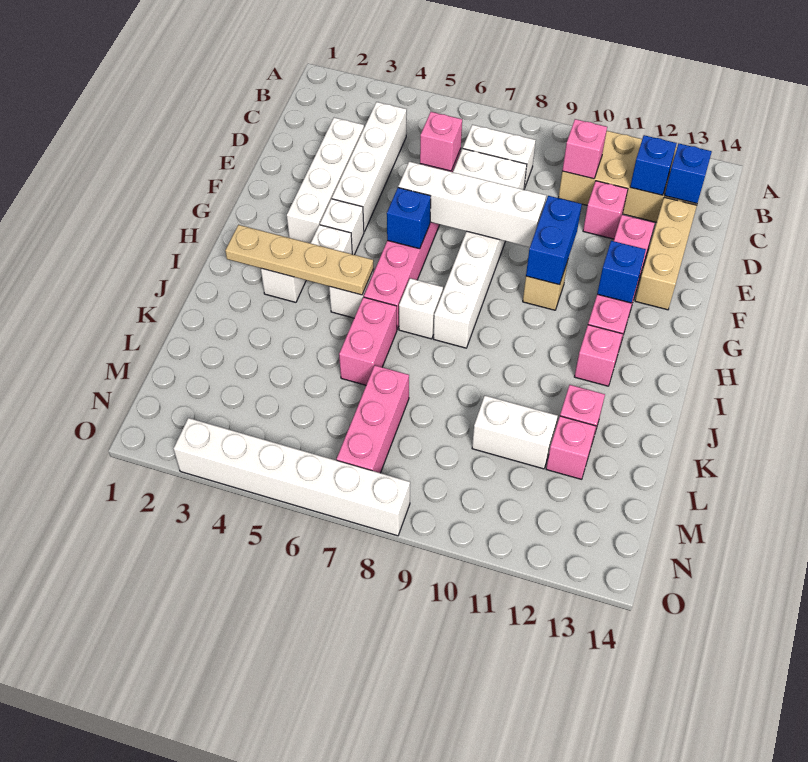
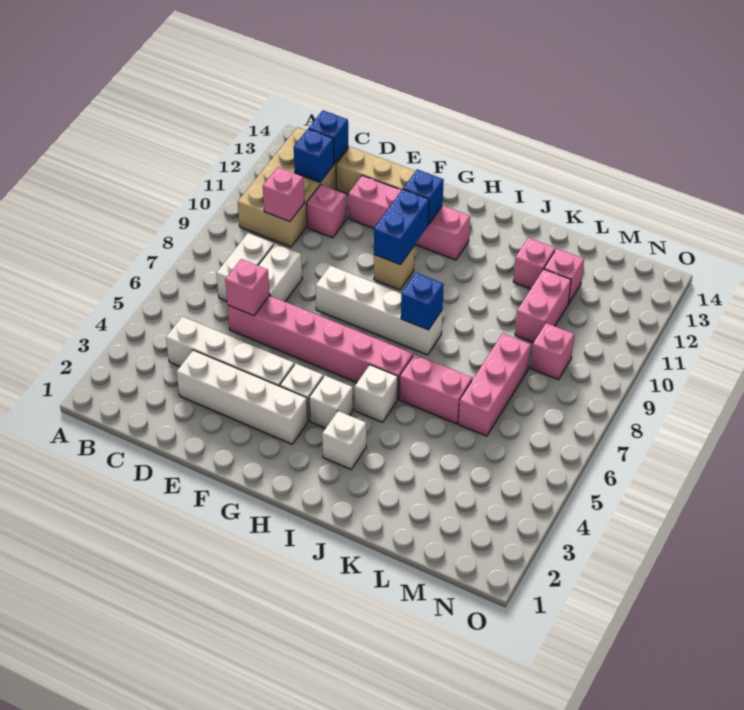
white brick F6:F9 level 2 -> none
blue brick F10:G10 level 2 -> blue brick G10:G11 level 2
blue brick G6 level 2 -> blue brick I8 level 2
tan plate I2:I5 level 2 -> none
white brick I7 level 1 -> none
pink brick I12 level 1 -> pink brick M9 level 1
pink brick L7:N7 level 1 -> pink brick L6:L8 level 1
white brick L10:L11 level 1 -> pink brick L10:L11 level 1
white brick O3:O8 level 1 -> none

